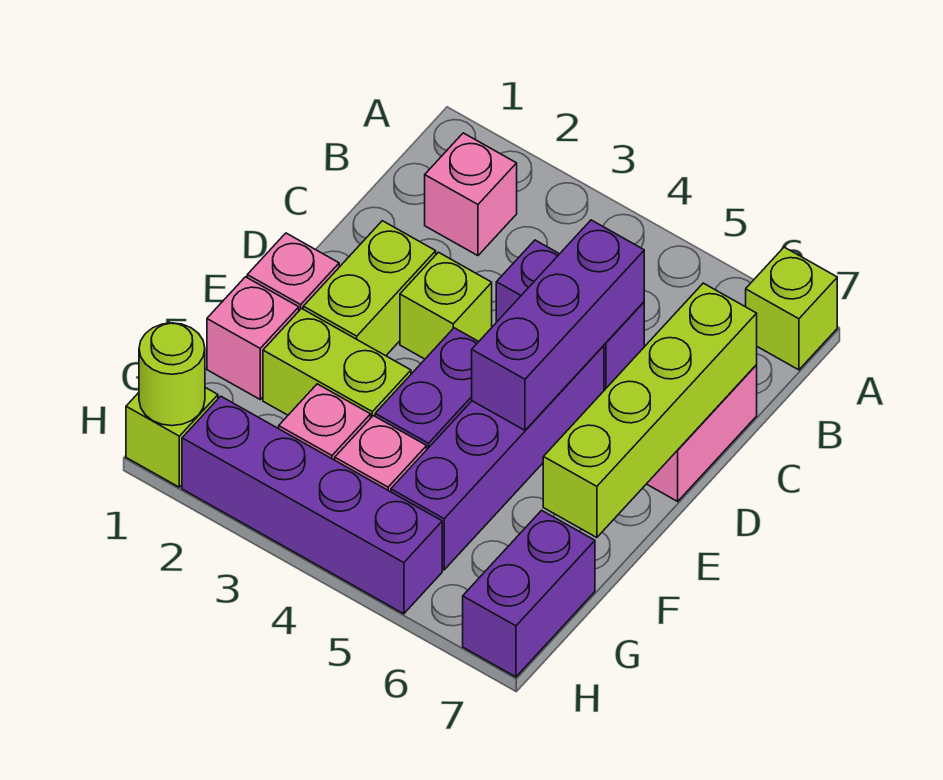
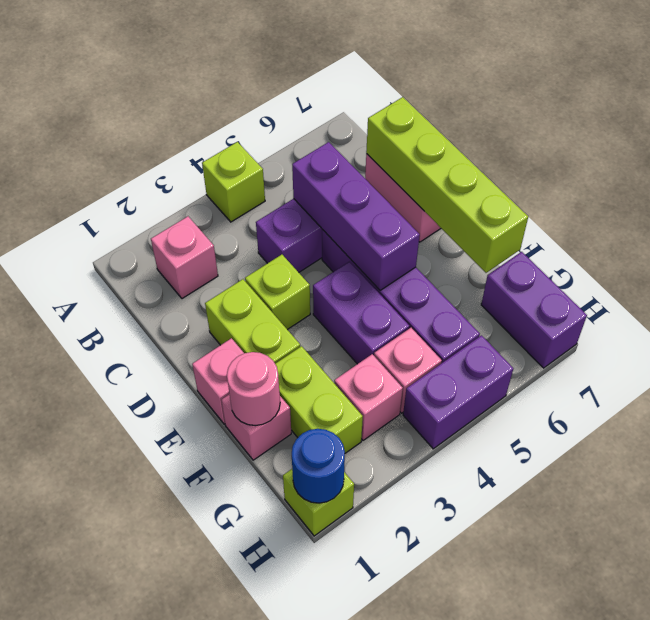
lime brick A7 level 1 -> lime brick A4 level 1
none -> pink round brick F1 level 2
lime brick F2:F3 level 1 -> lime brick F2:G2 level 1
lime round brick H1 level 2 -> blue round brick H1 level 2
purple brick H2:H5 level 1 -> purple brick H4:H5 level 1

